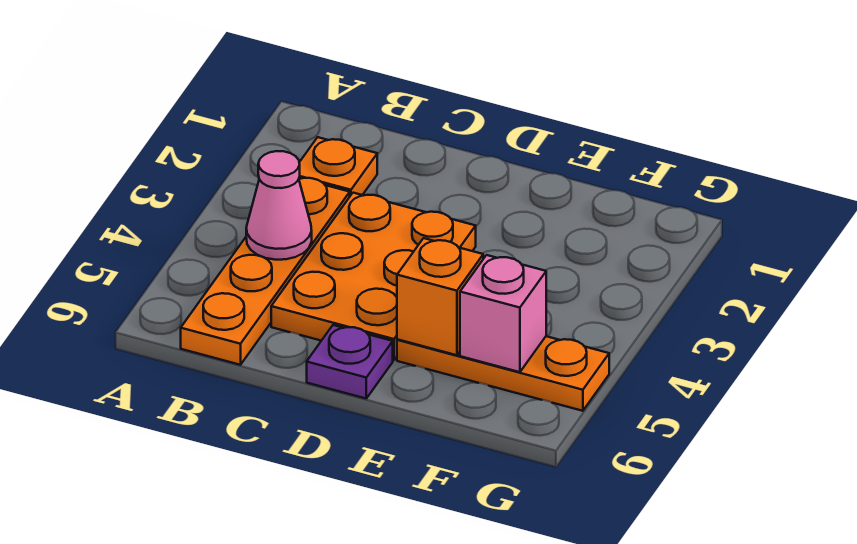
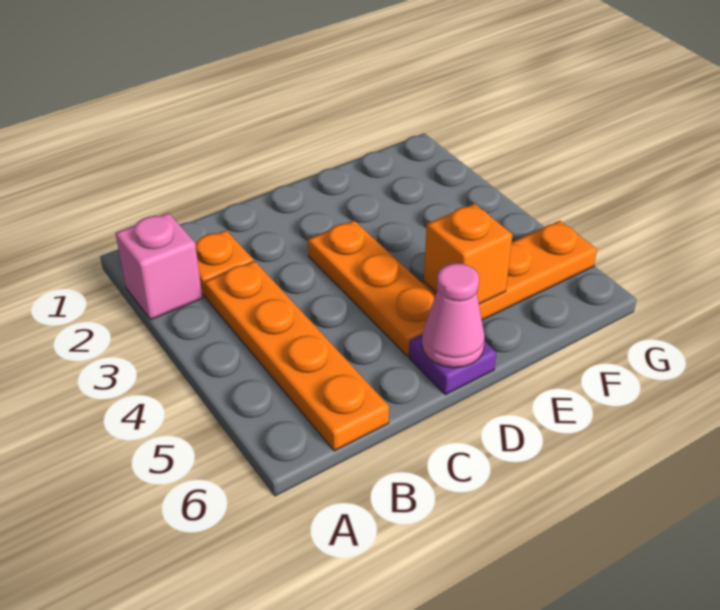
pink cone B4 level 2 -> pink cone D6 level 2
orange plate C3:D5 level 1 -> orange plate D3:D5 level 1
pink brick F5 level 2 -> pink brick A2 level 1

